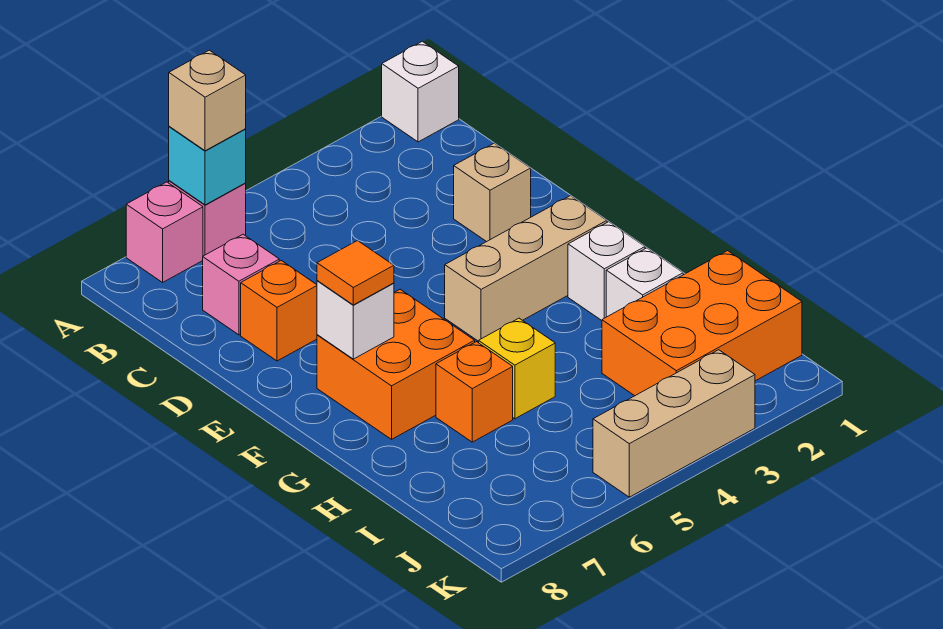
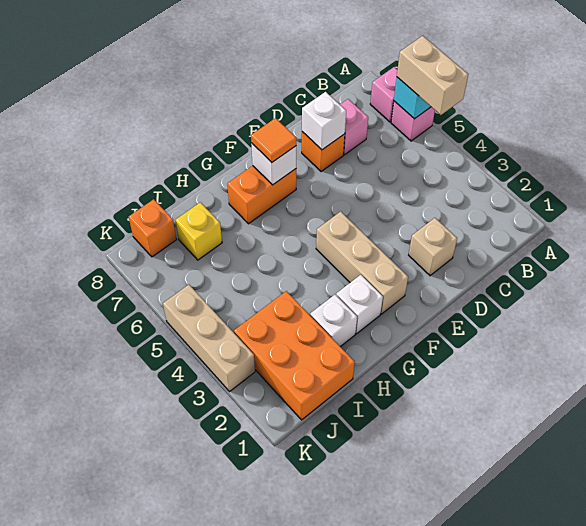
white brick A1 level 1 -> white brick D7 level 2
tan brick A6 level 3 -> tan brick A5:A6 level 3
orange brick F6:G7 level 1 -> orange brick F7:G7 level 1
yellow brick H5 level 1 -> yellow brick I7 level 1
orange brick H6 level 1 -> orange brick J8 level 1

